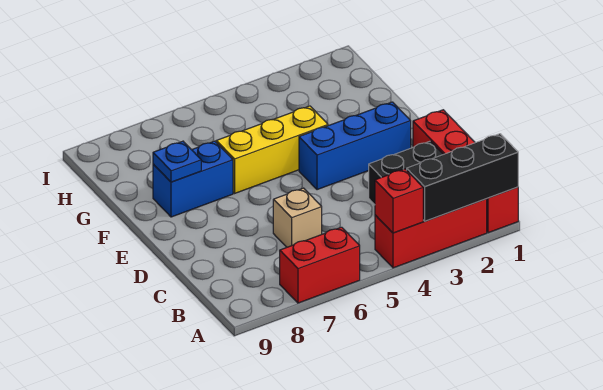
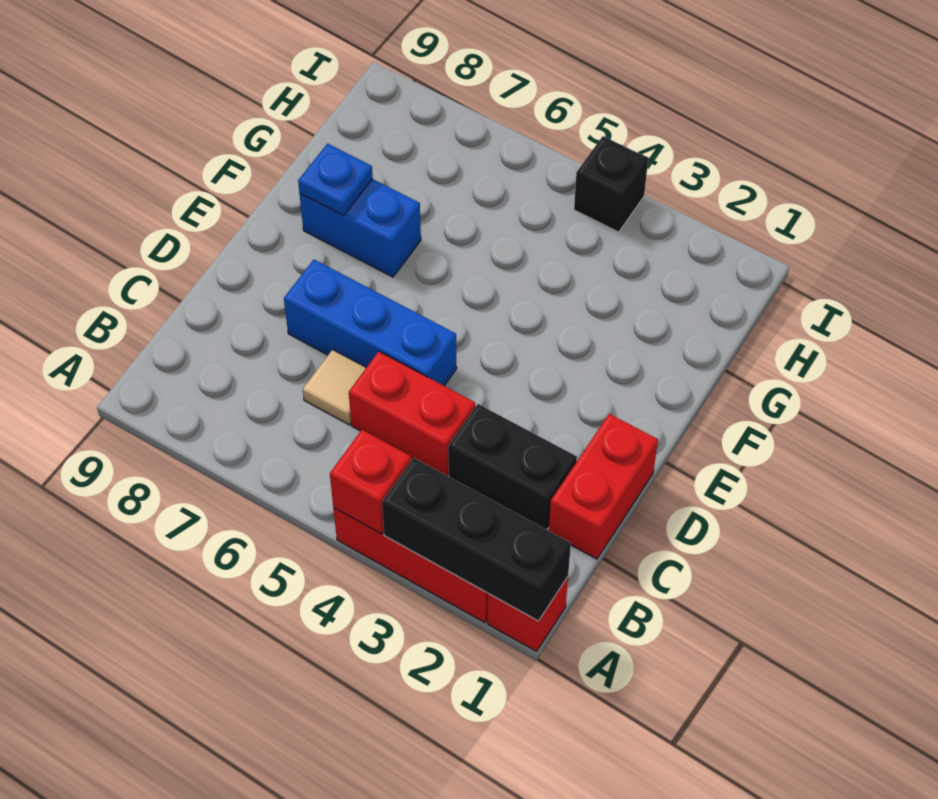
red brick A6:A7 level 1 -> red brick C4:C5 level 1
tan brick C6 level 1 -> tan tile C6 level 1
blue brick E2:E4 level 1 -> blue brick D5:D7 level 1
yellow brick F4:F6 level 1 -> none
none -> black brick I4 level 1

